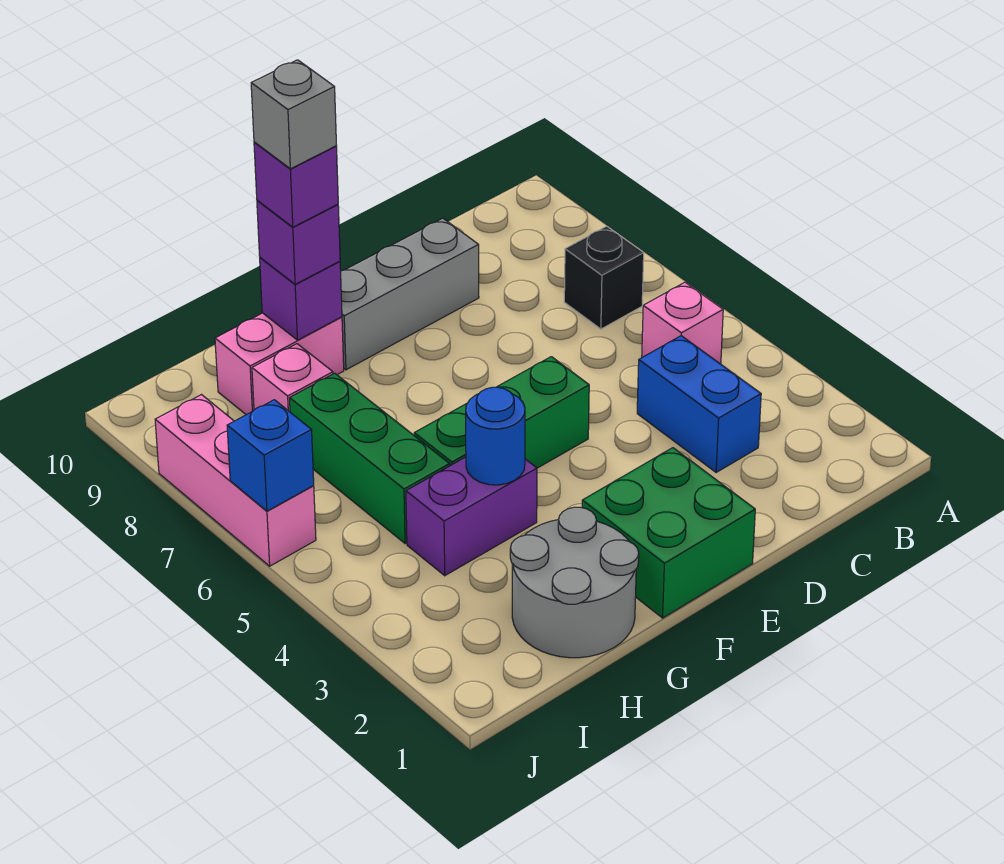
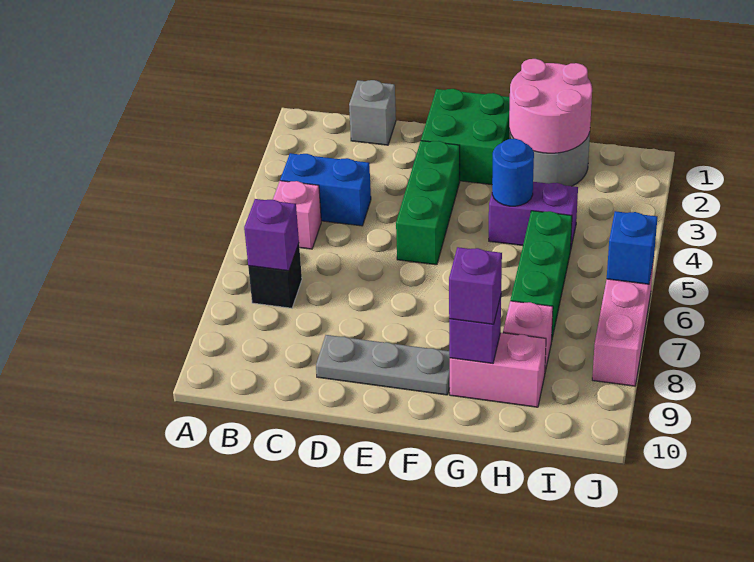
blue brick C3:C4 level 1 -> blue brick B4:C4 level 1
grey brick D9:F9 level 1 -> grey plate D9:F9 level 1
green brick E5:G5 level 1 -> green brick E3:E5 level 1
none -> pink round brick G1:H2 level 2
purple brick G9 level 4 -> purple brick B7 level 2
grey brick G9 level 5 -> grey brick C1 level 1

